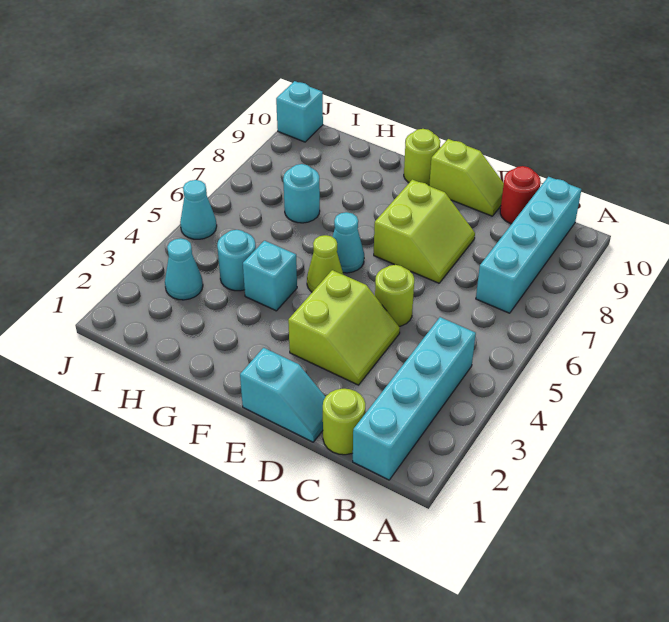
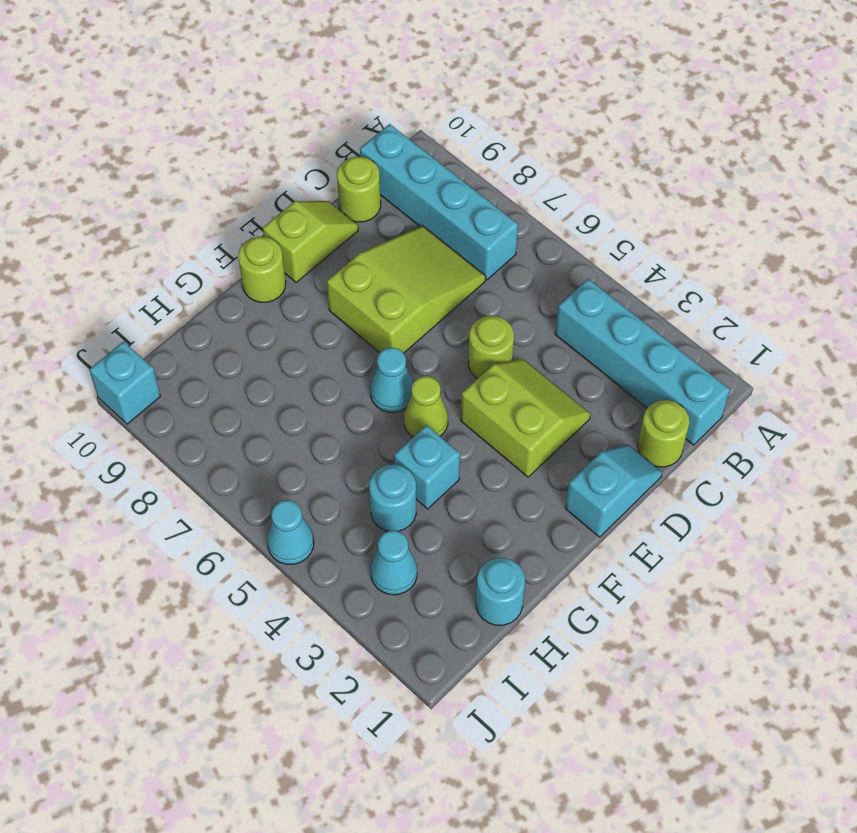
red round brick C10 level 1 -> lime round brick C10 level 1
lime slope D7:E8 level 1 top E -> lime slope C7:E8 level 1 top E
cyan round brick H7 level 1 -> cyan round brick H1 level 1

